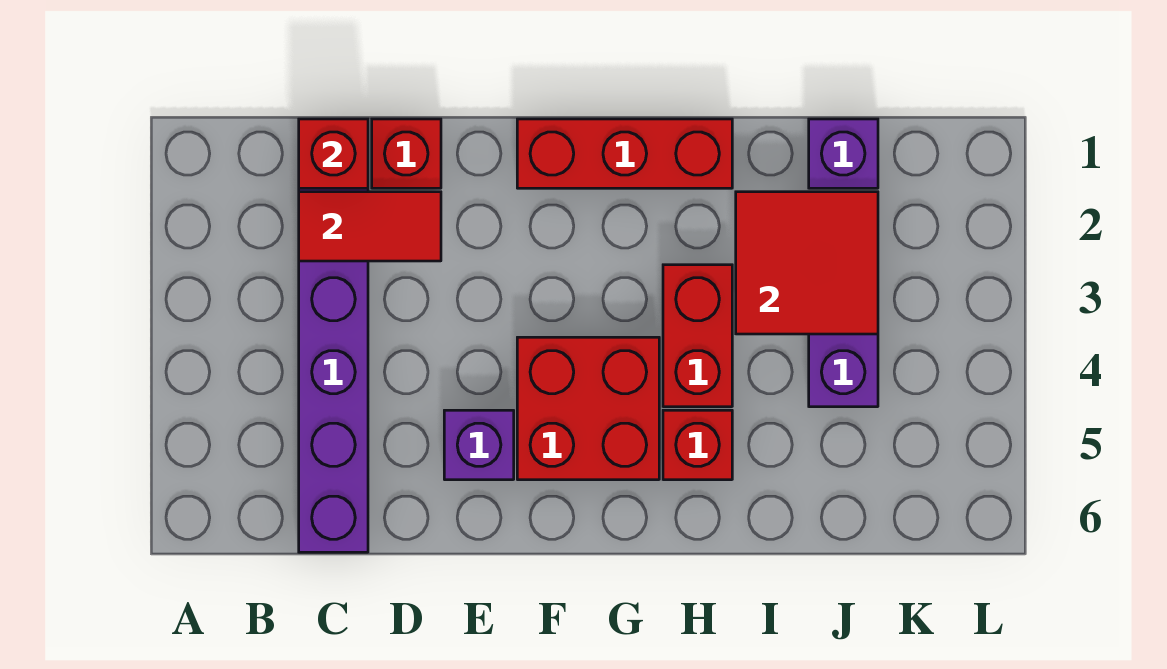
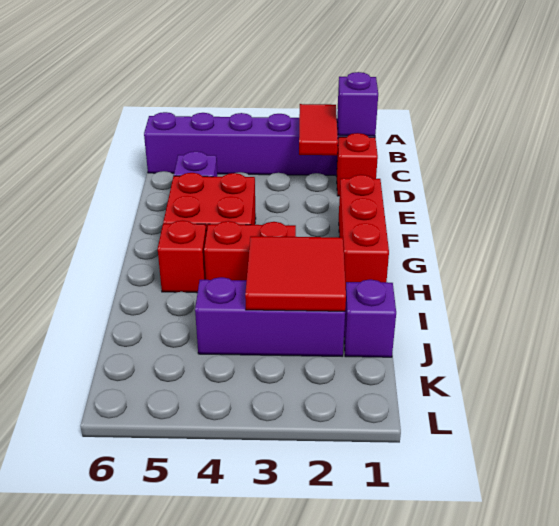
red brick C1 level 2 -> purple brick C1 level 2

